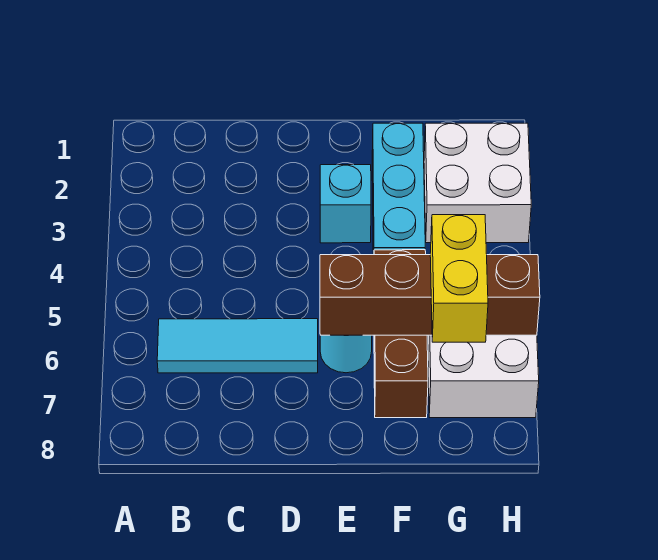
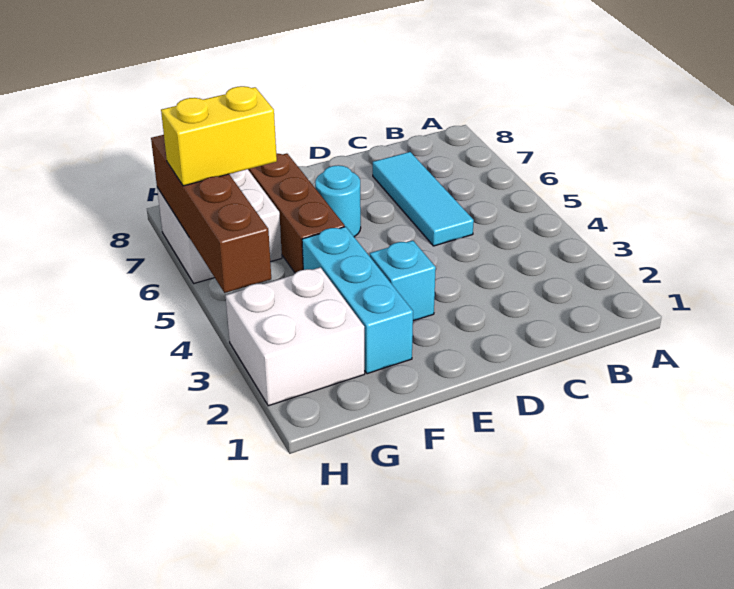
cyan tile B6:D6 level 1 -> cyan tile C5:C7 level 1
brown brick E6:H6 level 2 -> brown brick H4:H7 level 2
yellow brick G6:G7 level 3 -> yellow brick G6:H6 level 3

